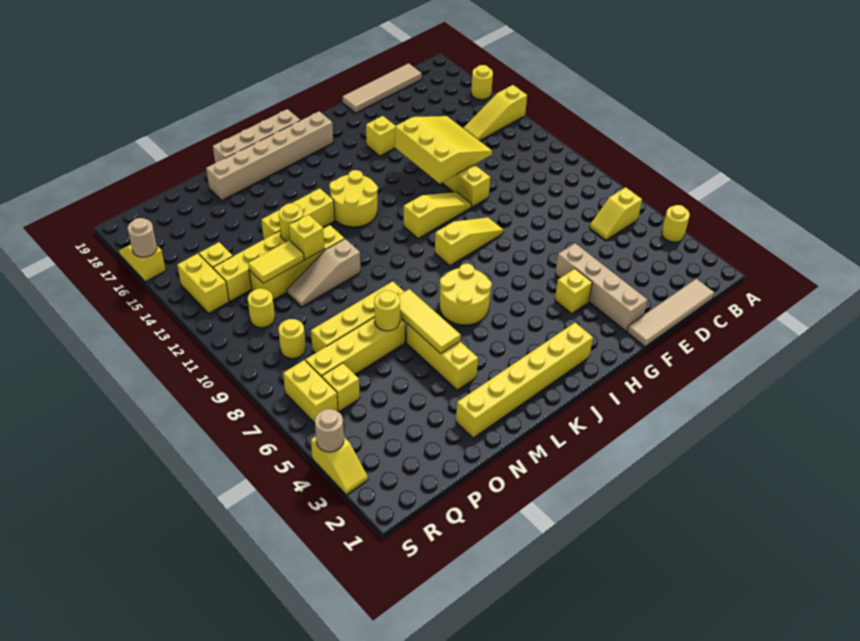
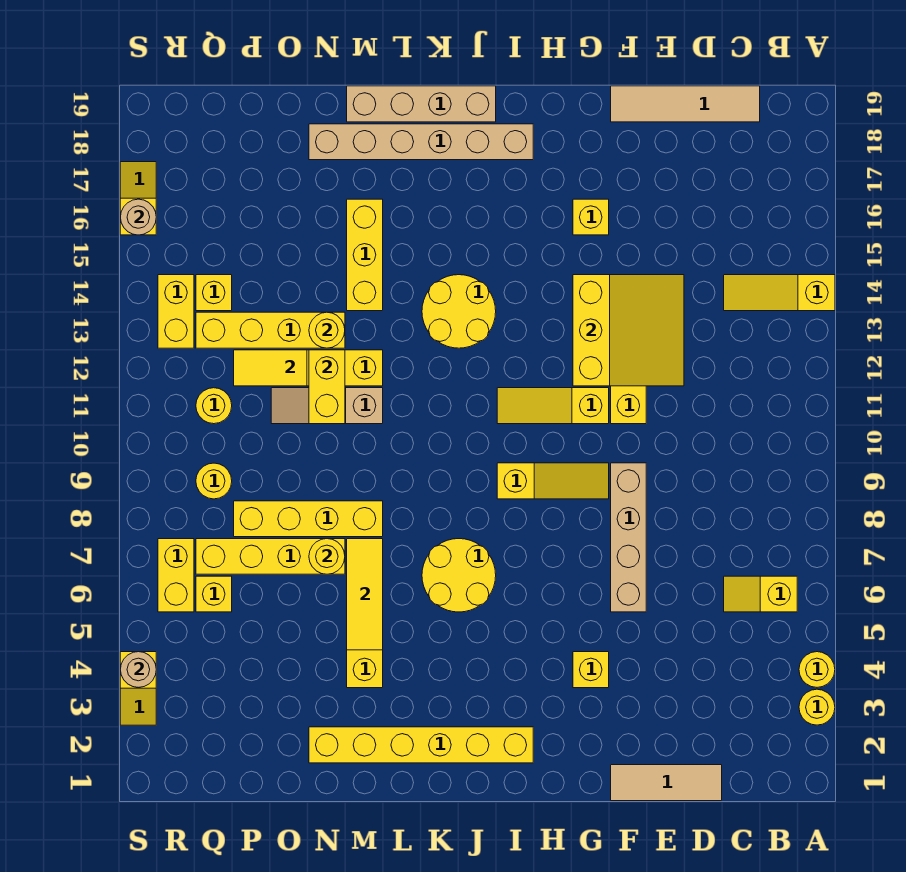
yellow round brick A16 level 1 -> yellow round brick A3 level 1
tan tile C1:F1 level 1 -> tan tile D1:F1 level 1
tan brick F2:F5 level 1 -> tan brick F6:F9 level 1
yellow slope G11:I11 level 1 top I -> yellow slope G11:I11 level 1 top G
yellow brick L14:N14 level 1 -> yellow brick M14:M16 level 1
yellow brick N12 level 2 -> yellow brick N11:N12 level 2

